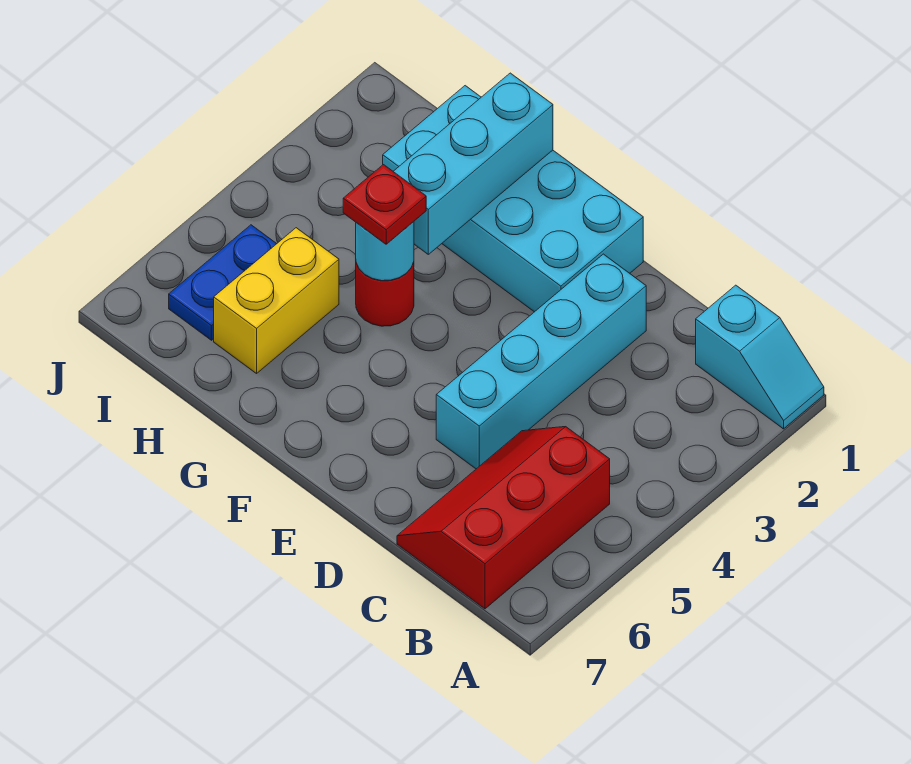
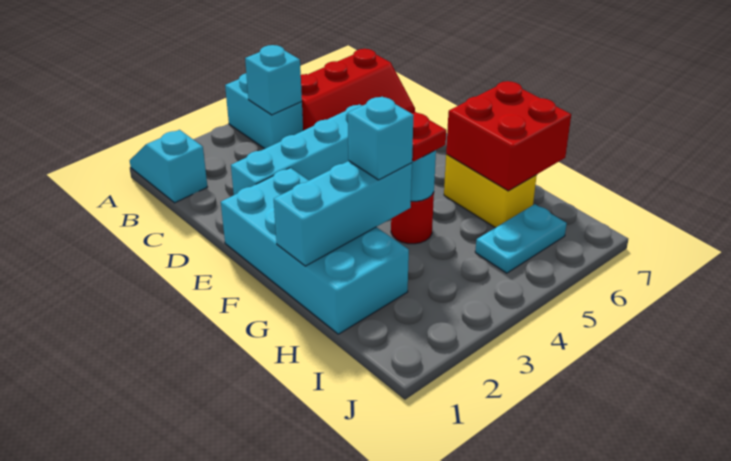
none -> cyan brick A4:B4 level 1
none -> cyan brick B4 level 2
none -> cyan brick G3 level 3
none -> red brick G6:H7 level 2
yellow brick H5:H6 level 1 -> yellow brick G6:H6 level 1
blue plate I5:I6 level 1 -> cyan plate I5:I6 level 1

